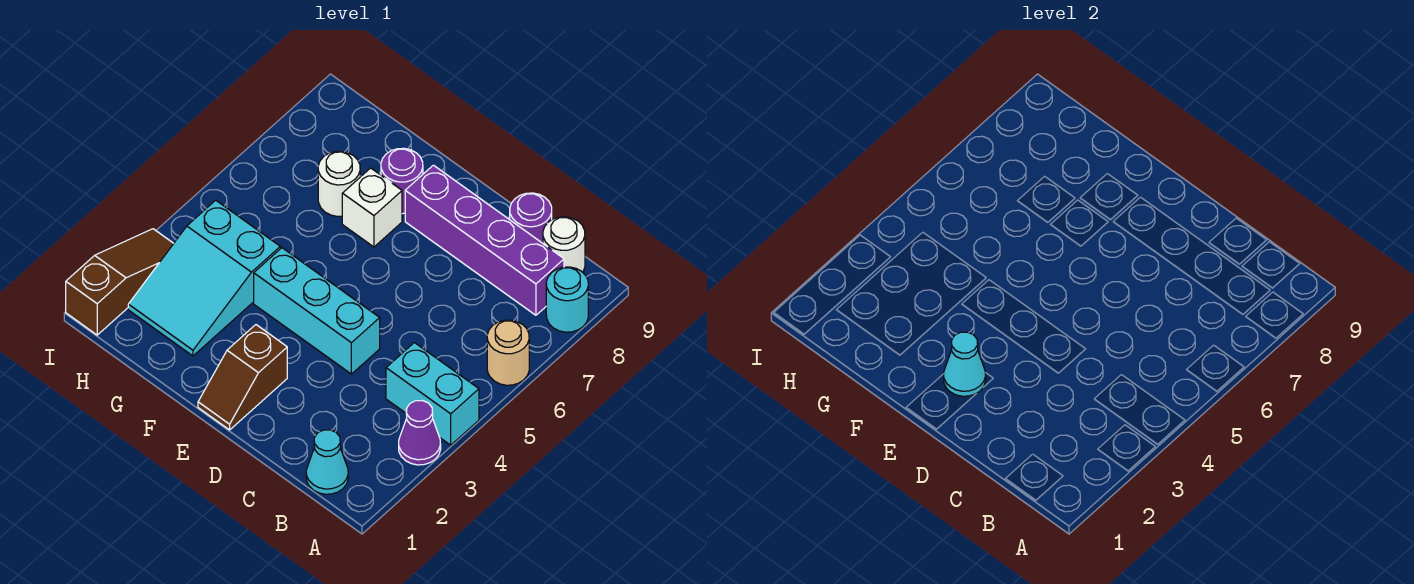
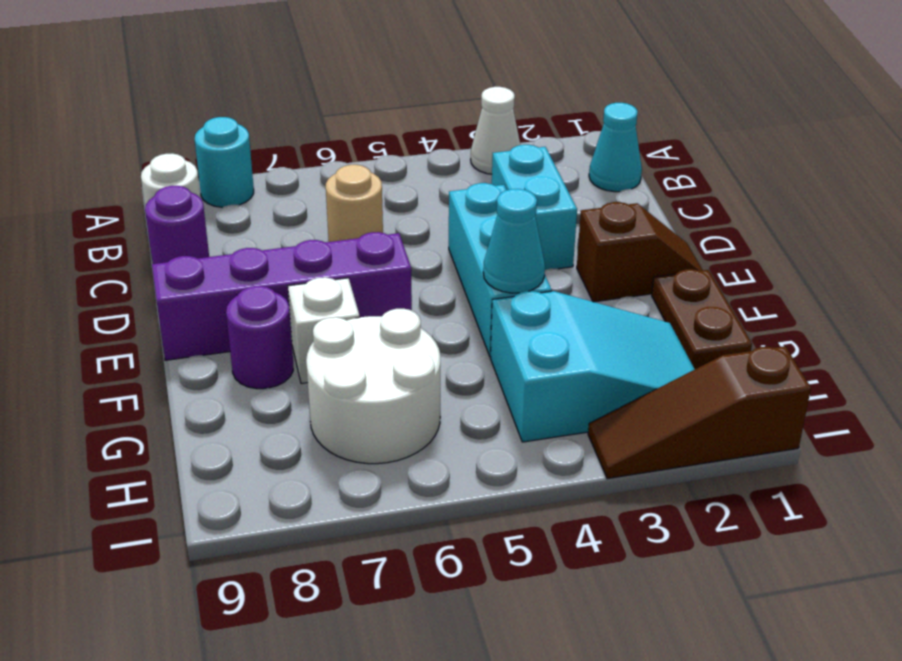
purple cone A3 level 1 -> white cone A3 level 1
cyan brick A4:B4 level 1 -> cyan brick C3:D3 level 1
tan round brick A6 level 1 -> tan round brick C6 level 1
purple brick B8:E8 level 1 -> purple brick E6:E9 level 1
cyan cone E2 level 2 -> cyan cone F4 level 2
none -> brown plate F1:G1 level 1
white round brick G7 level 1 -> white round brick G6:H7 level 1

